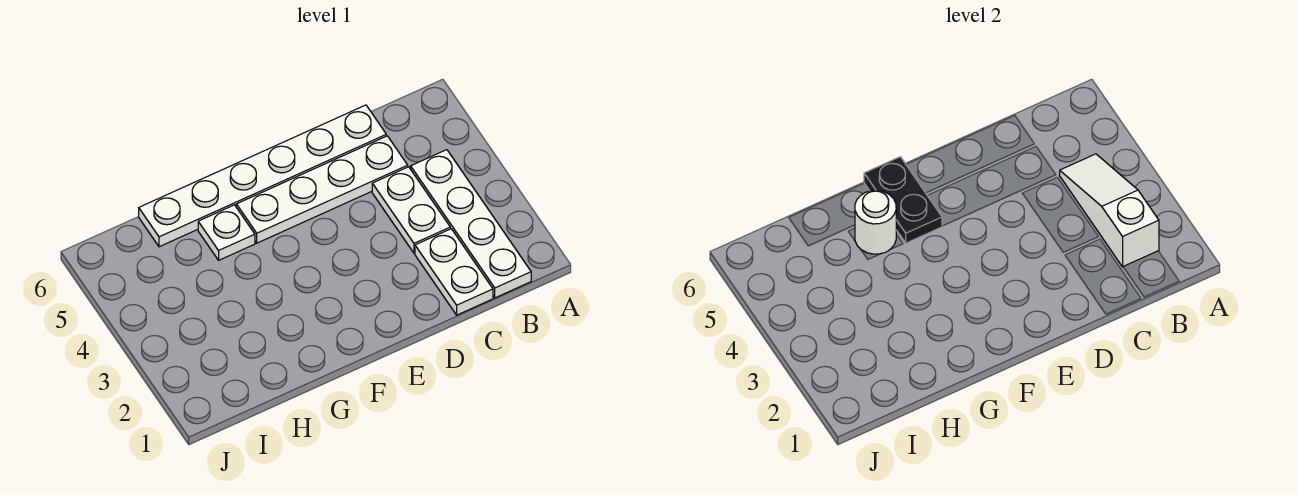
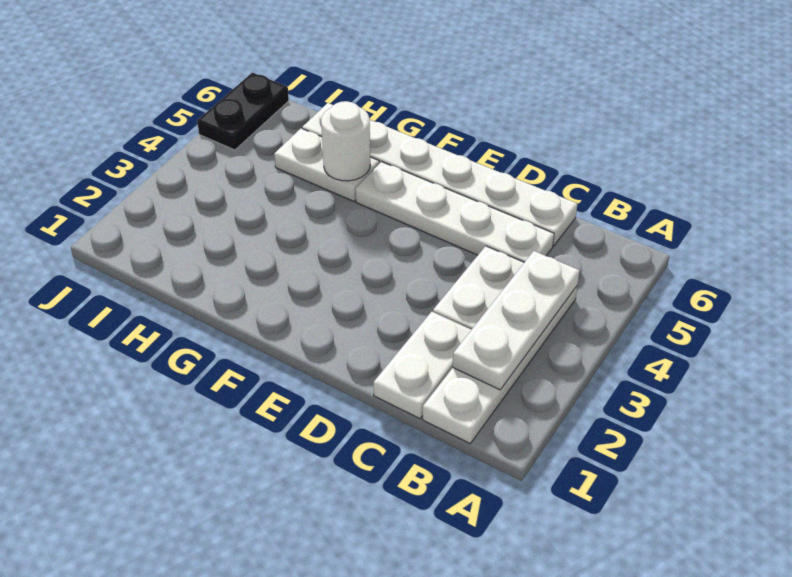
white slope B2:B4 level 2 top 2 -> white plate B2:B4 level 2
black plate F5:F6 level 2 -> black plate J5:J6 level 1
white plate G5 level 1 -> white plate G5:H5 level 1

